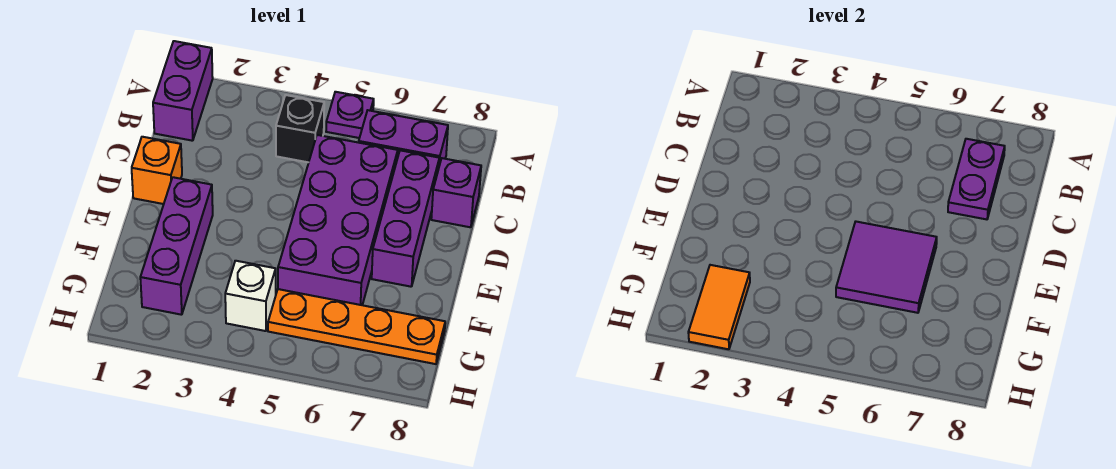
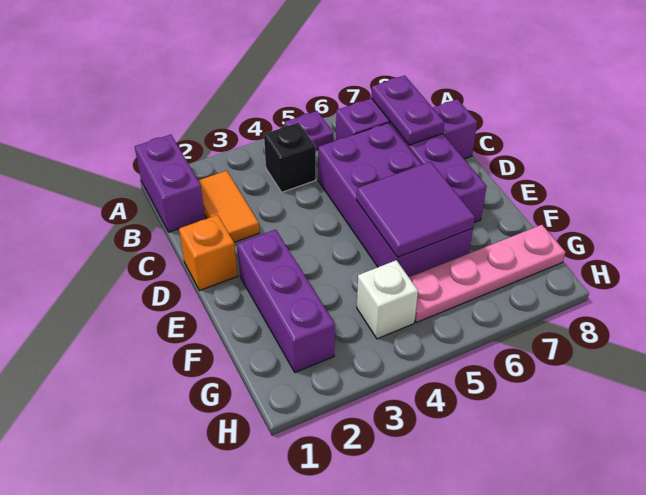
orange tile G2:H2 level 2 -> orange tile B2:C2 level 1
orange plate G5:G8 level 1 -> pink plate G5:G8 level 1

